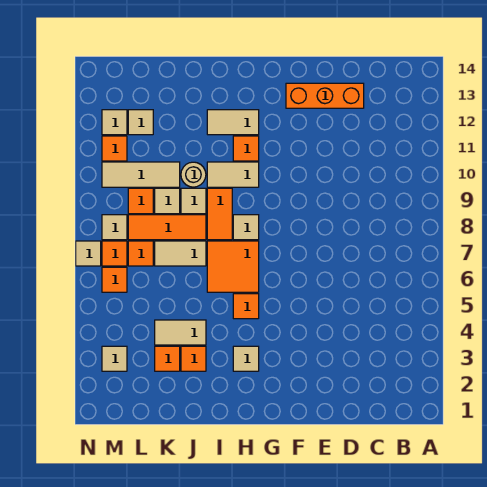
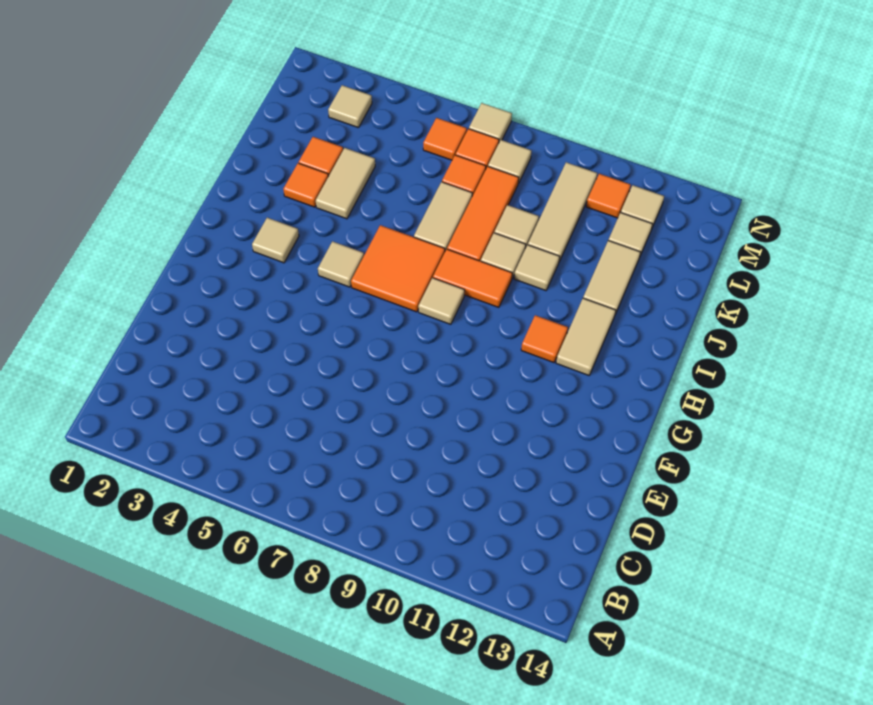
orange brick D13:F13 level 1 -> none
orange tile H5 level 1 -> tan tile H5 level 1
tan tile H10:I10 level 1 -> tan tile J12:K12 level 1
tan round brick J10 level 1 -> tan tile J10 level 1
orange tile L9 level 1 -> none

